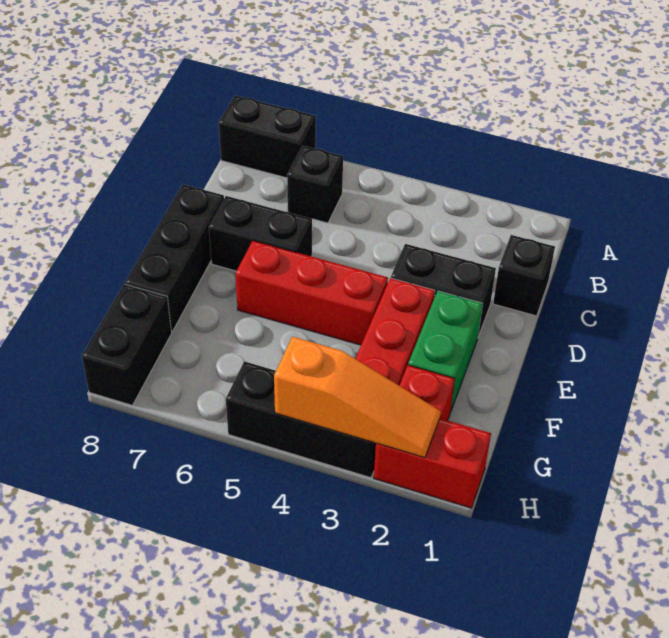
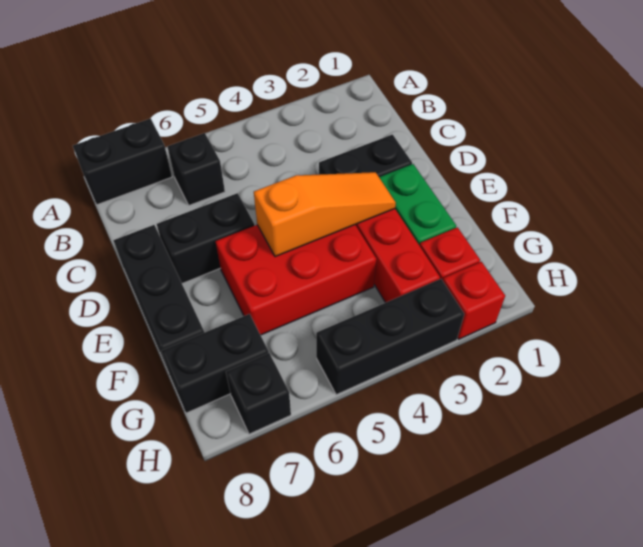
black brick C1 level 1 -> black brick H7 level 1
red brick E4:E6 level 1 -> red brick E4:F6 level 1
black brick G8:H8 level 1 -> black brick G7:G8 level 1
red brick H1:H2 level 1 -> red brick H2 level 1
orange slope H2:H4 level 2 top 4 -> orange slope E3:E5 level 2 top 5

